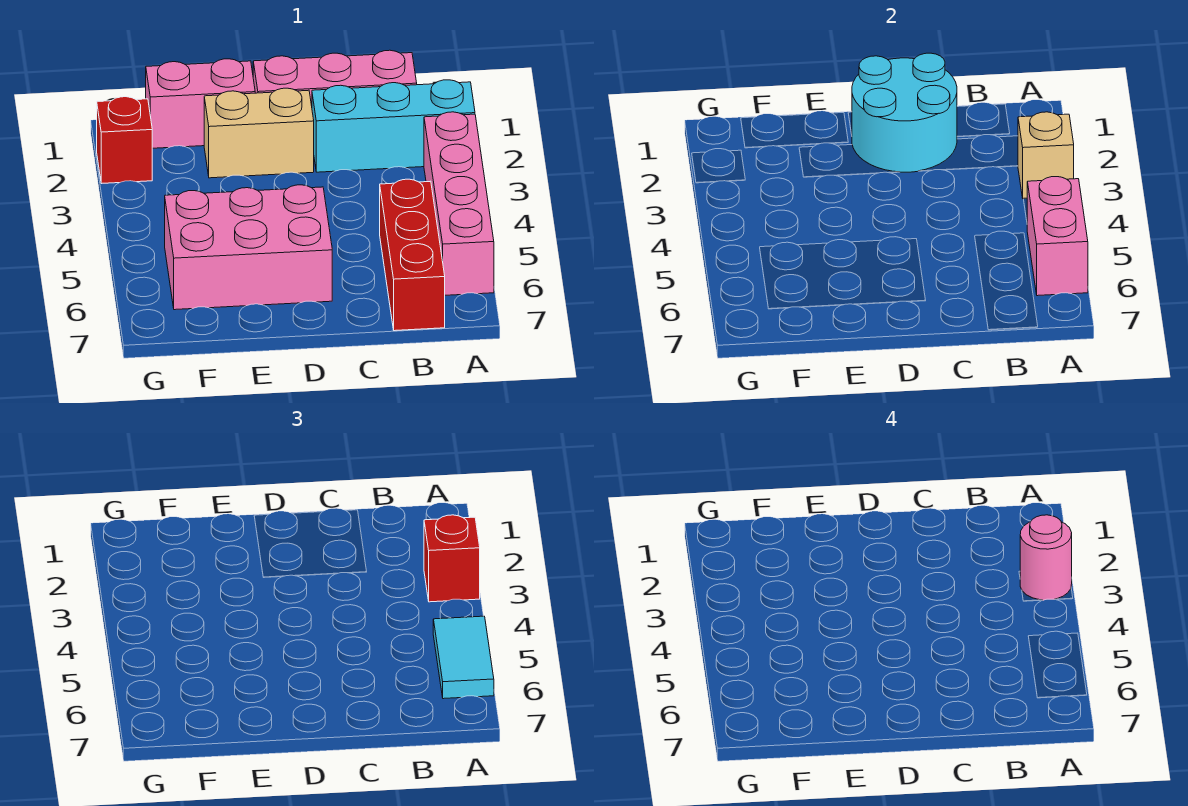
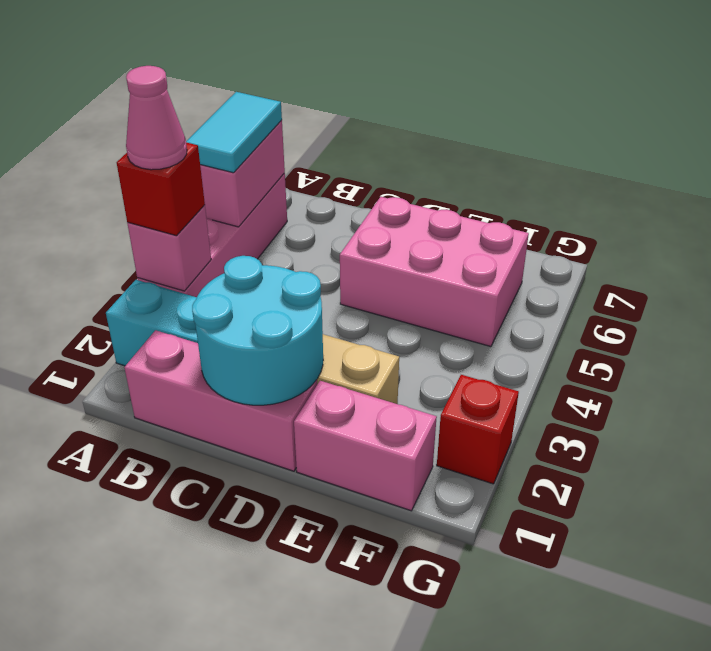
tan brick A3 level 2 -> pink brick A3 level 2
pink round brick A3 level 4 -> pink cone A3 level 4
red brick B5:B7 level 1 -> none

